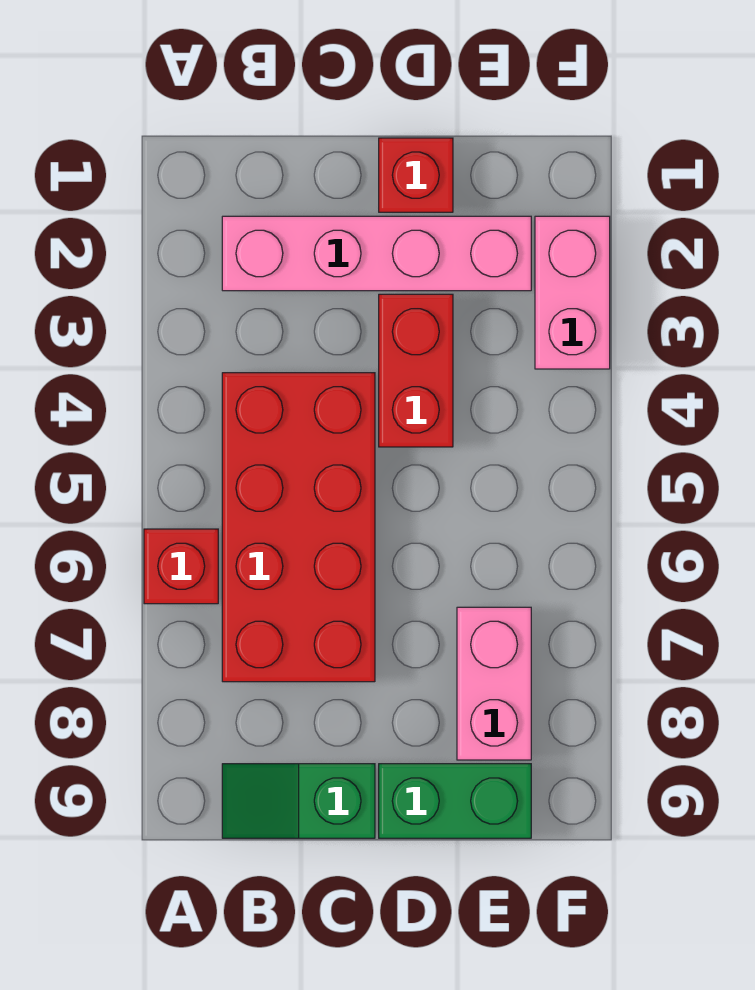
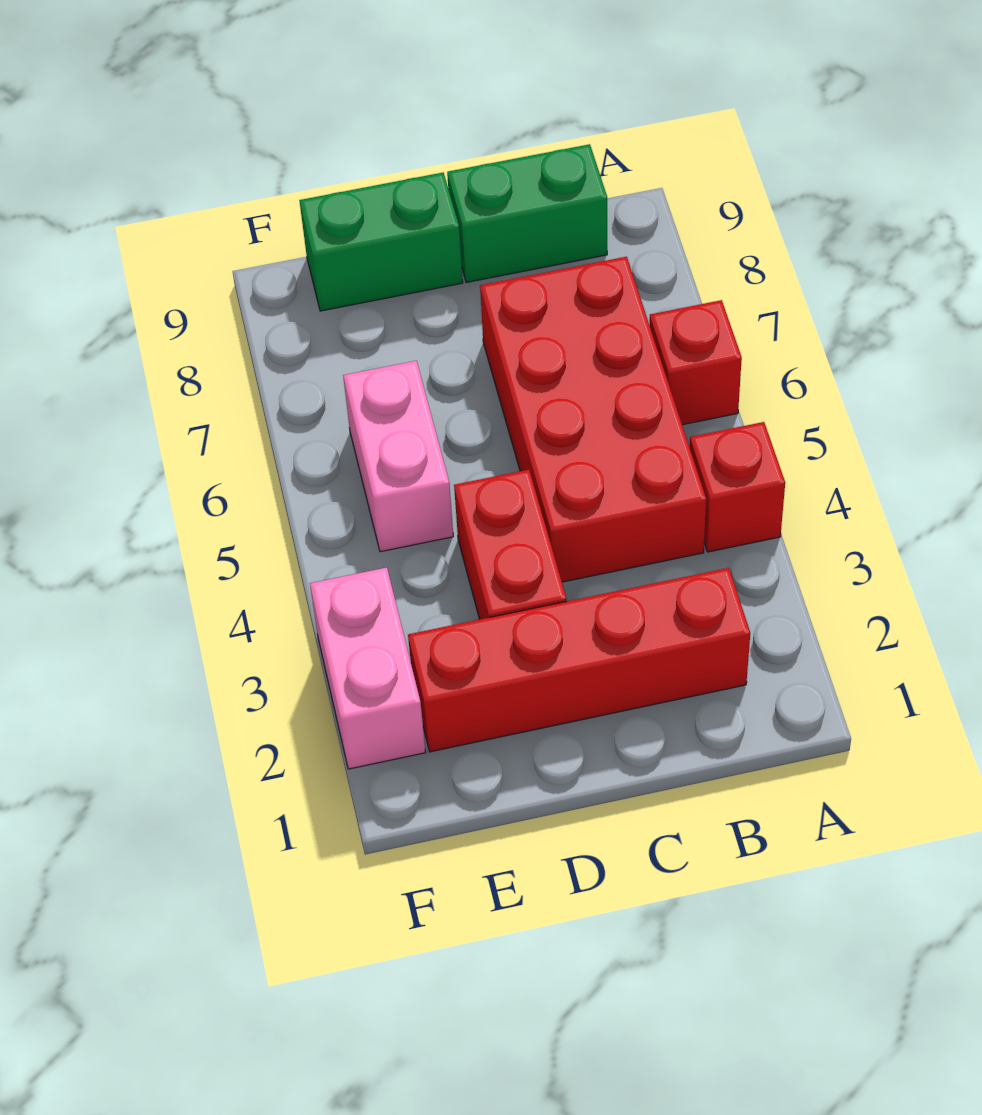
pink brick B2:E2 level 1 -> red brick B2:E2 level 1
green slope B9:C9 level 1 top C -> green brick B9:C9 level 1
red brick D1 level 1 -> red brick A4 level 1
pink brick E7:E8 level 1 -> pink brick E5:E6 level 1

